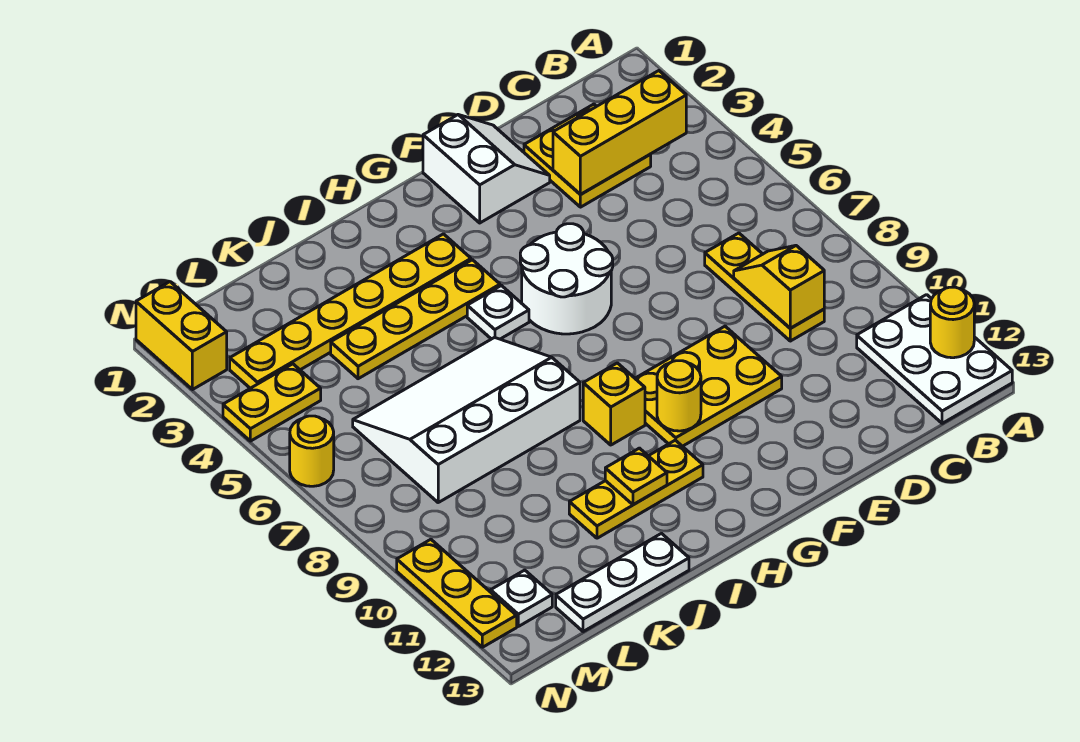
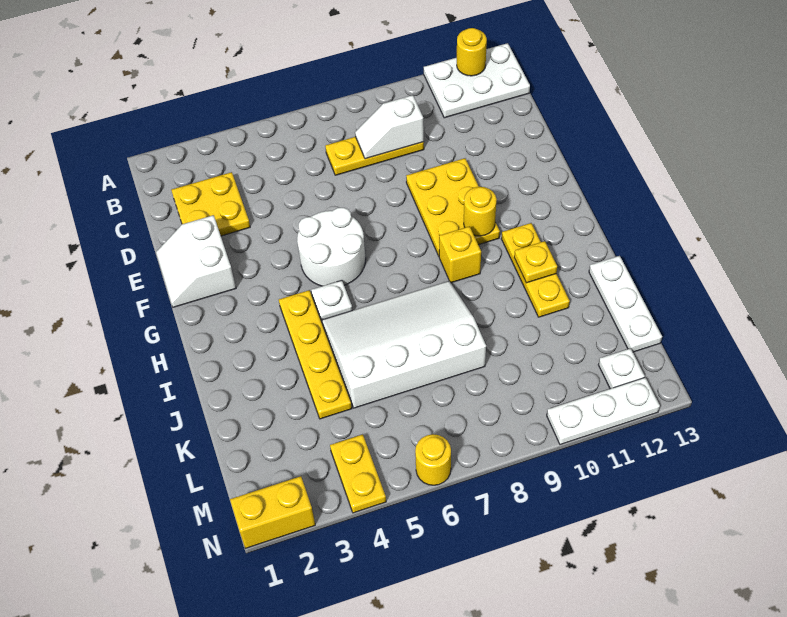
yellow brick B3:D3 level 2 -> none
yellow slope C8:C9 level 2 top 9 -> white slope C8:C9 level 2 top 9
white slope E1:F2 level 1 top F -> white slope E1:F2 level 1 top 2
yellow plate H3:M3 level 1 -> none
white slope I6:L8 level 1 top 8 -> white slope I5:K8 level 1 top K
yellow plate N10:N12 level 1 -> white plate N10:N12 level 1

